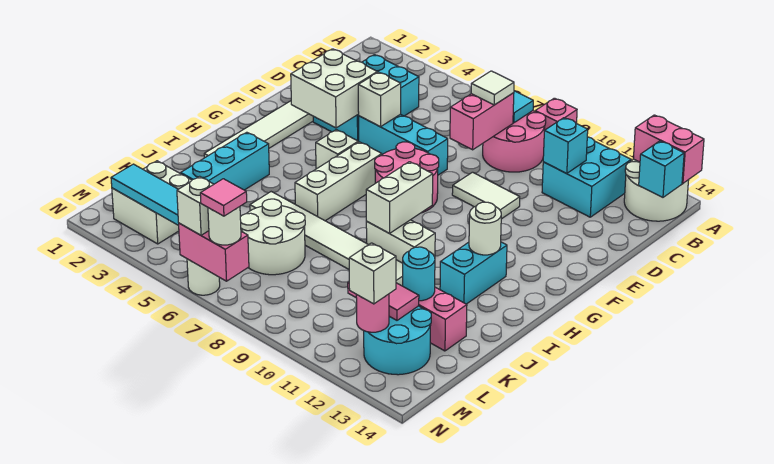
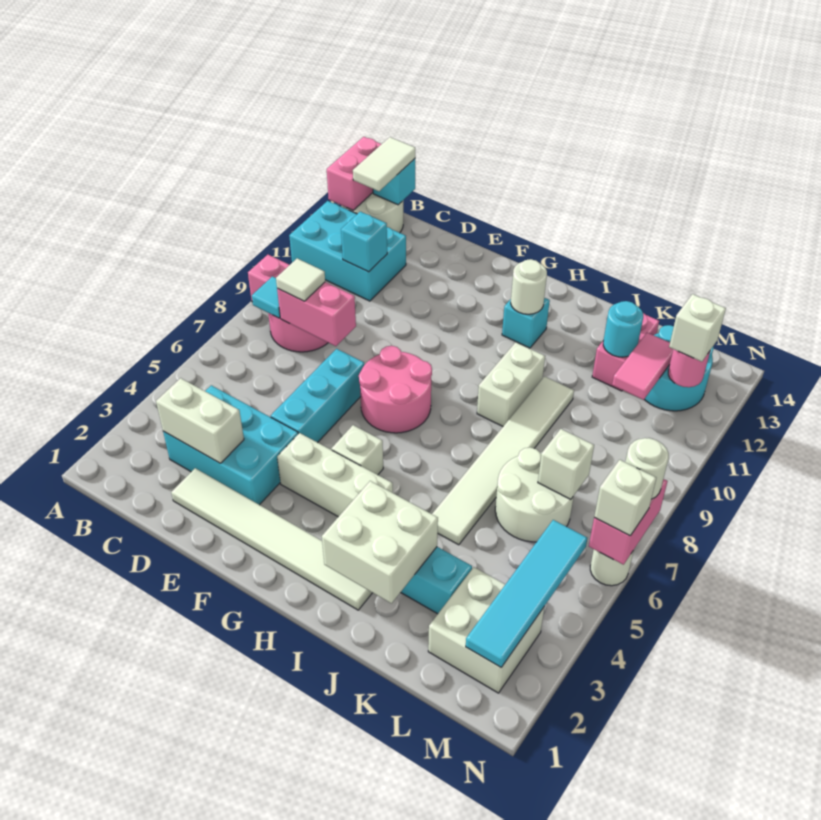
cyan brick B11:C12 level 1 -> cyan brick A11:C12 level 1
white brick E3:F4 level 2 -> white brick I2:J3 level 2
white brick E5 level 2 -> white brick L7 level 2
white tile E9:E10 level 1 -> white tile B13:B14 level 3
white brick G6:I6 level 1 -> white brick F4:H4 level 1
white brick H9:I9 level 2 -> white brick C3:D3 level 2
cyan brick H12:I12 level 1 -> cyan brick H12 level 1
pink tile N7 level 4 -> none

